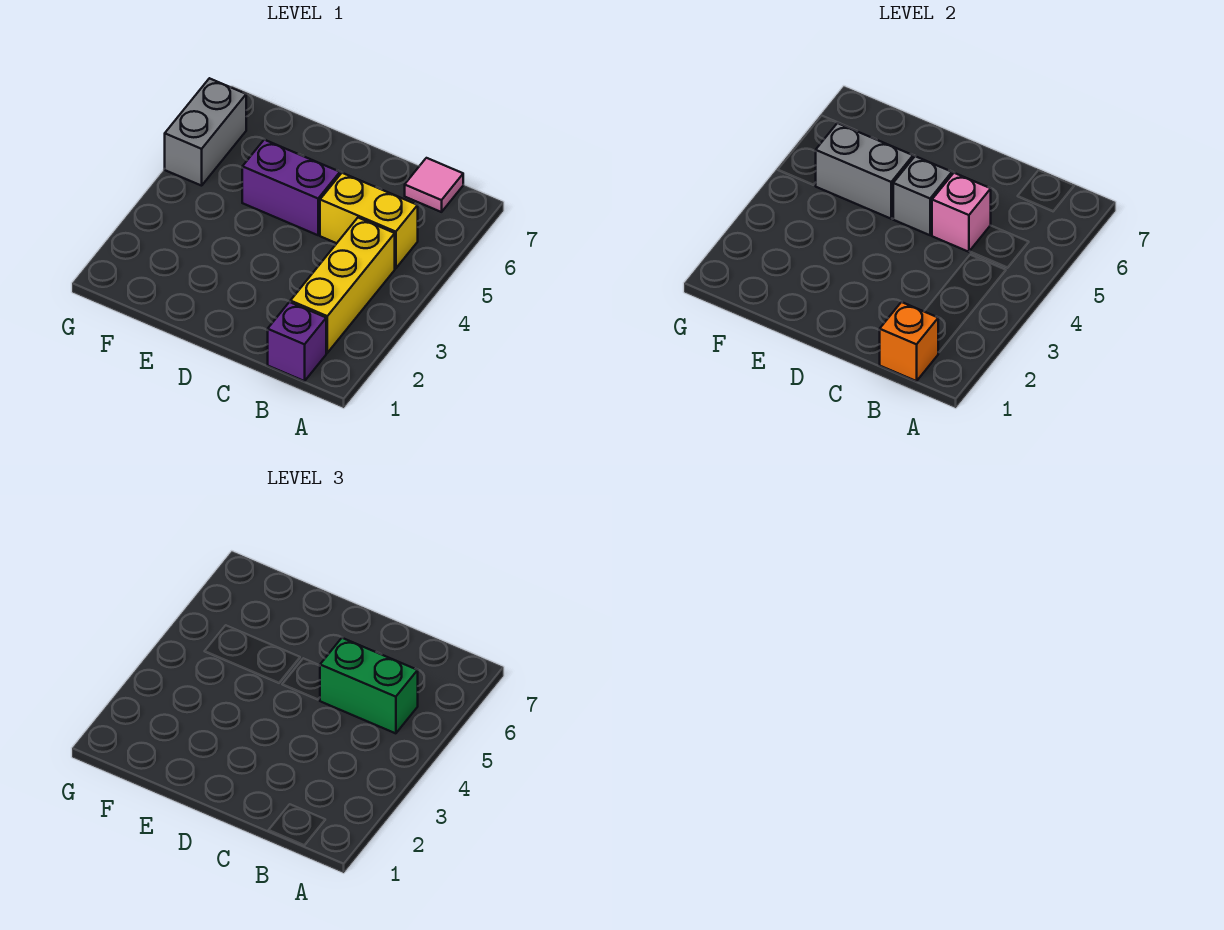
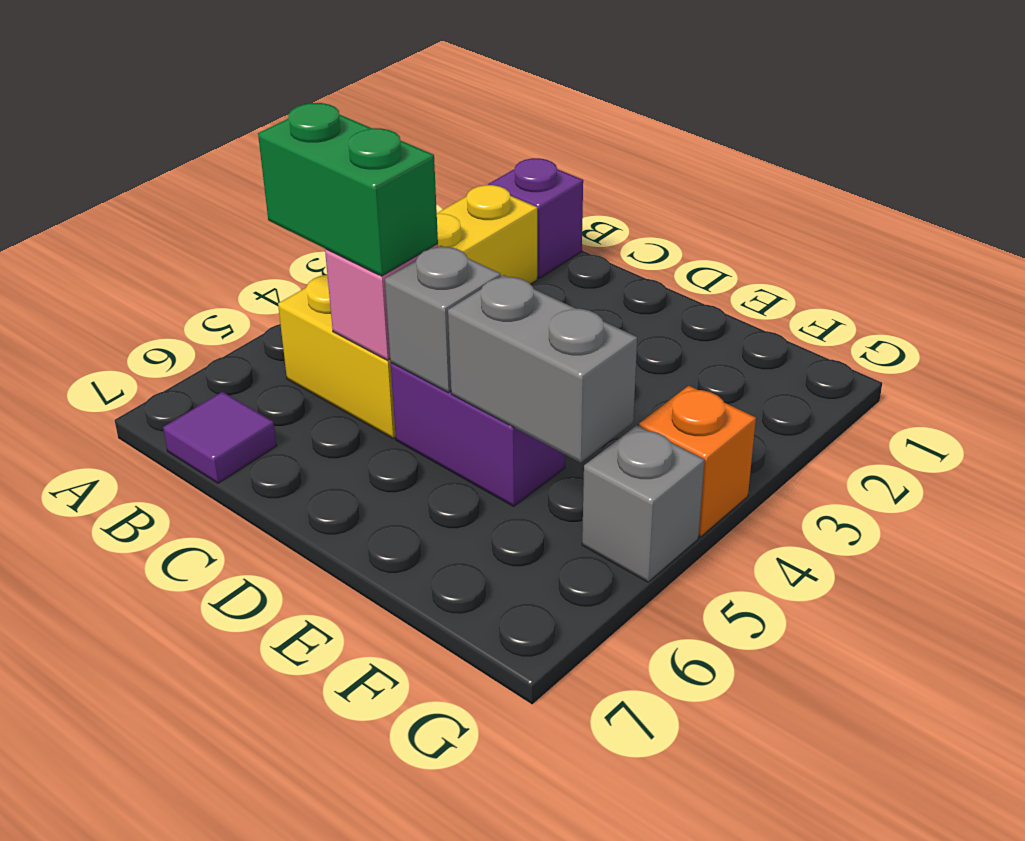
orange brick B1 level 2 -> orange brick G4 level 1
pink tile B7 level 1 -> purple tile B7 level 1
grey brick G5:G6 level 1 -> grey brick G5 level 1

